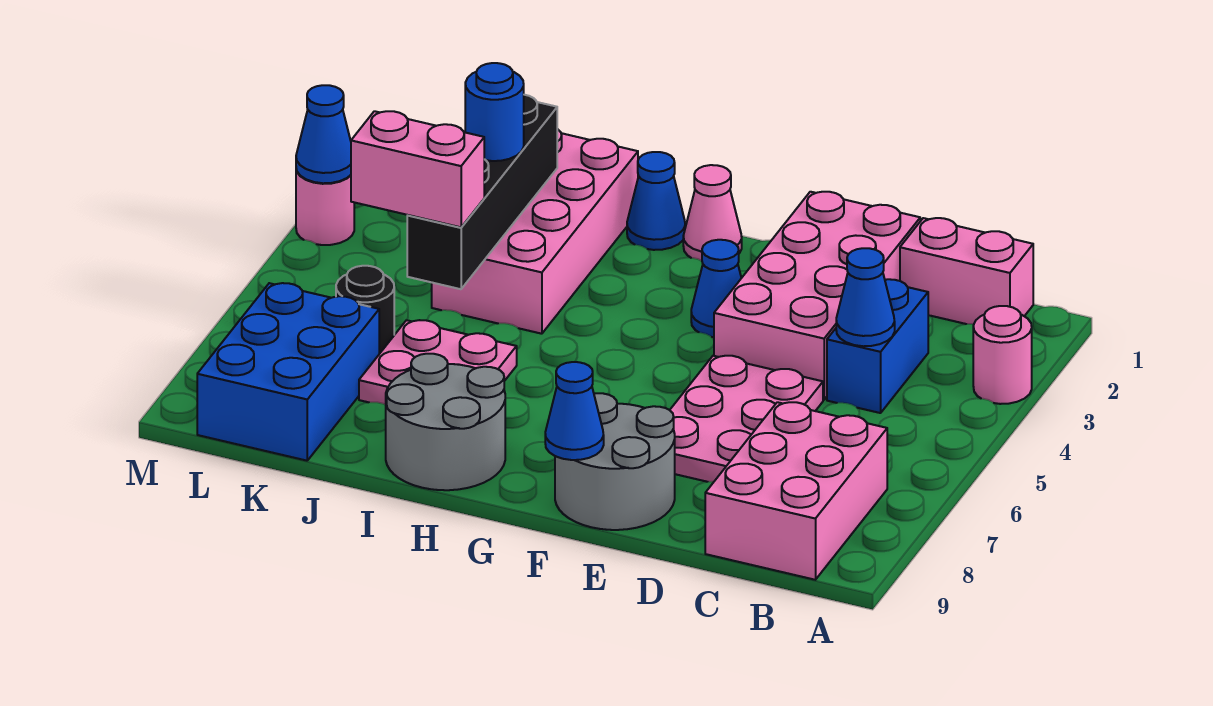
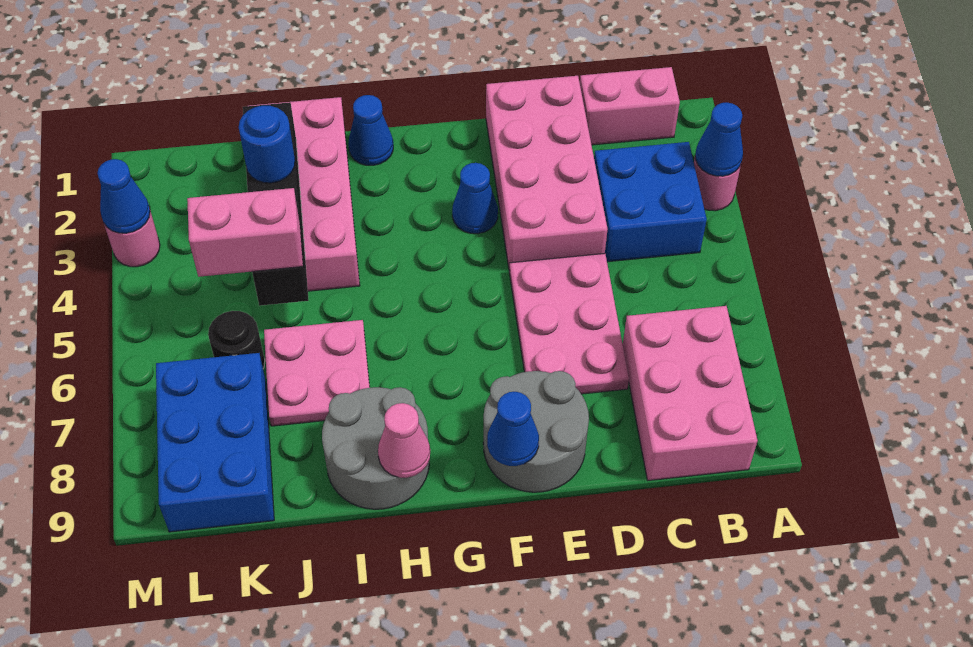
blue brick C3:C4 level 1 -> blue brick B3:C4 level 1
blue cone C4 level 2 -> blue cone A3 level 2
pink cone G1 level 1 -> pink cone H9 level 2

